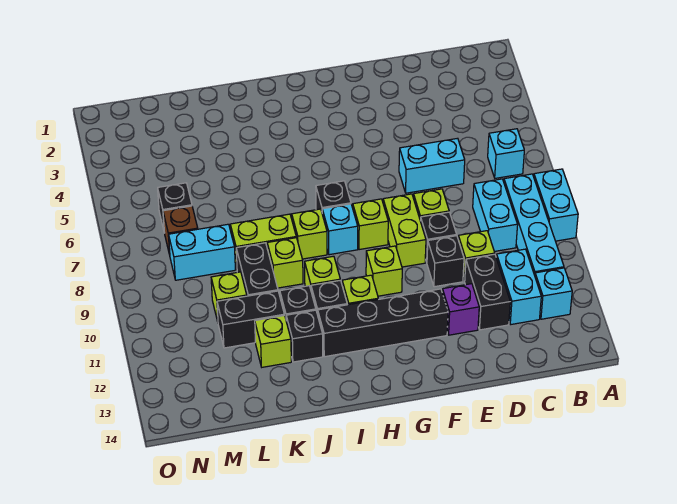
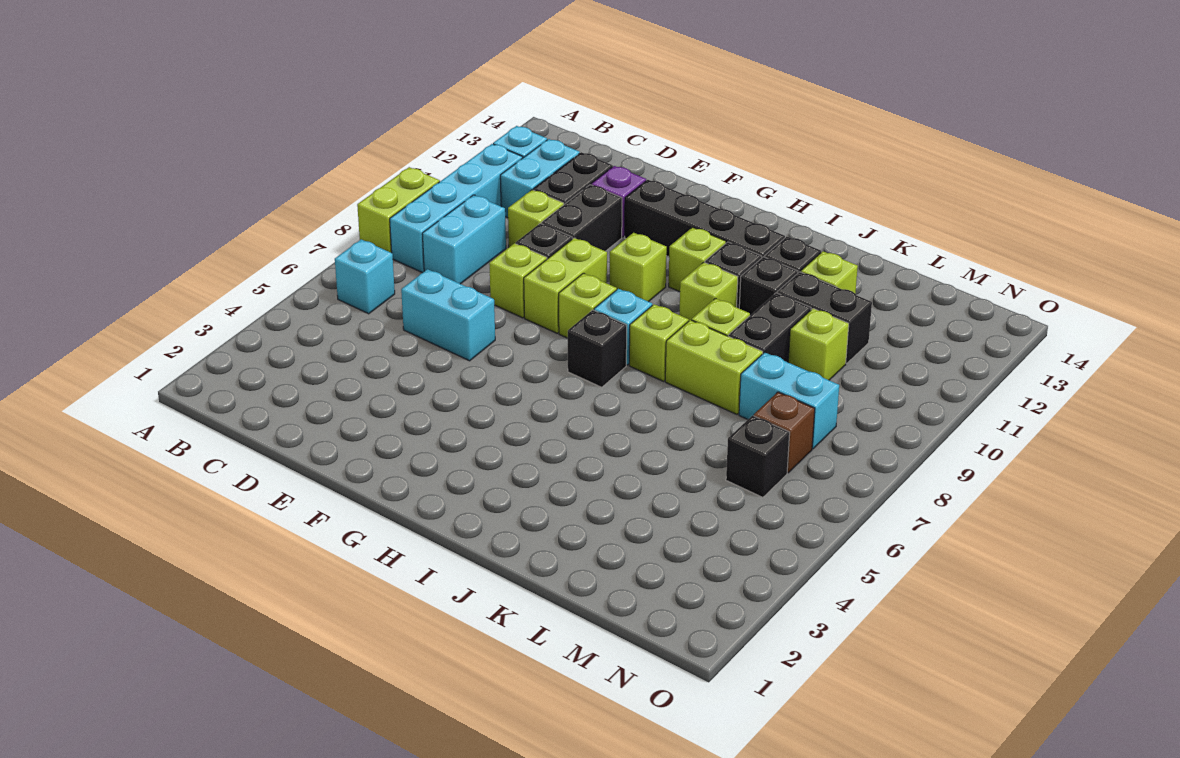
cyan brick A8:A9 level 1 -> lime brick A8:A9 level 1
black brick E10 level 1 -> black brick E10:E11 level 1

